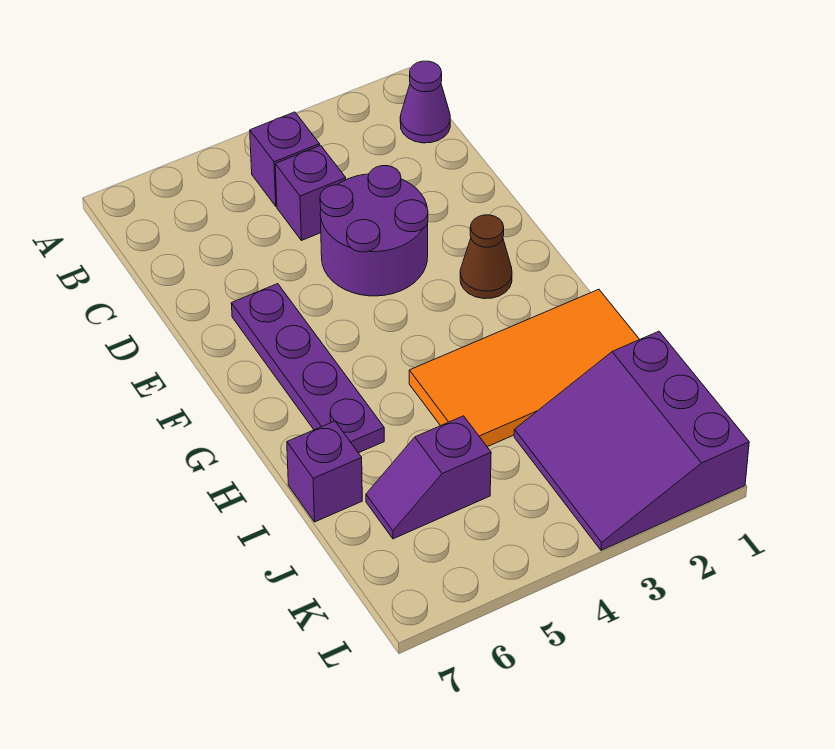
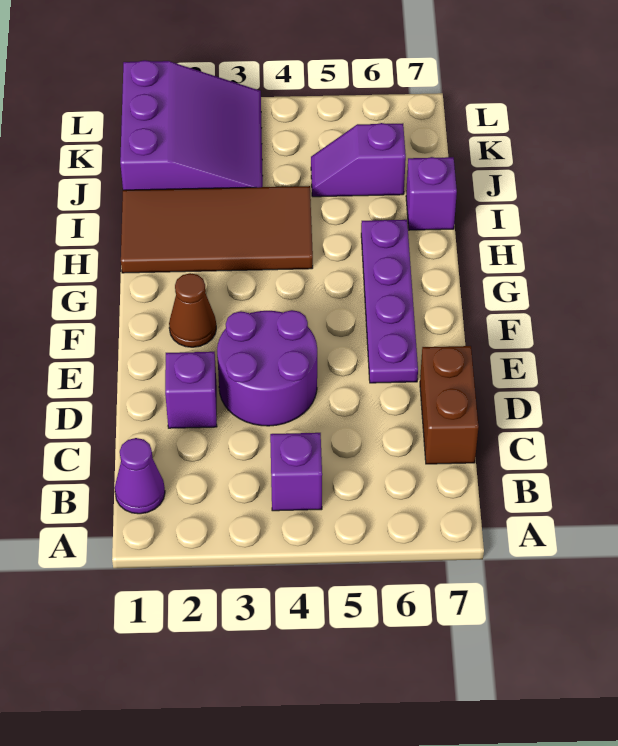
purple brick C4 level 1 -> purple brick D2 level 1
none -> brown brick C7:D7 level 1
orange tile H1:I4 level 1 -> brown tile H1:I4 level 1
purple slope J5:J6 level 1 top 5 -> purple slope J5:J6 level 1 top 6

